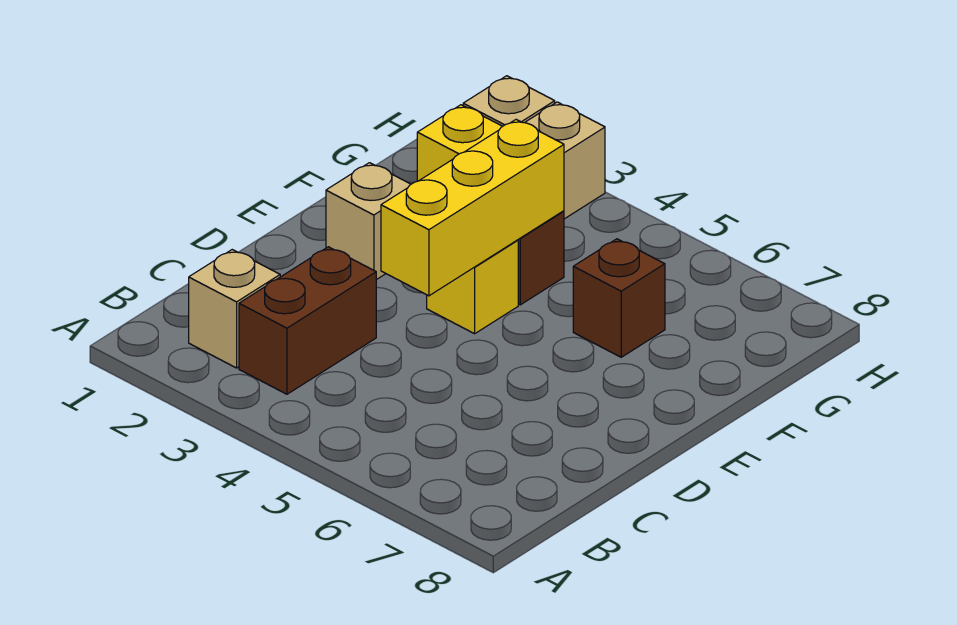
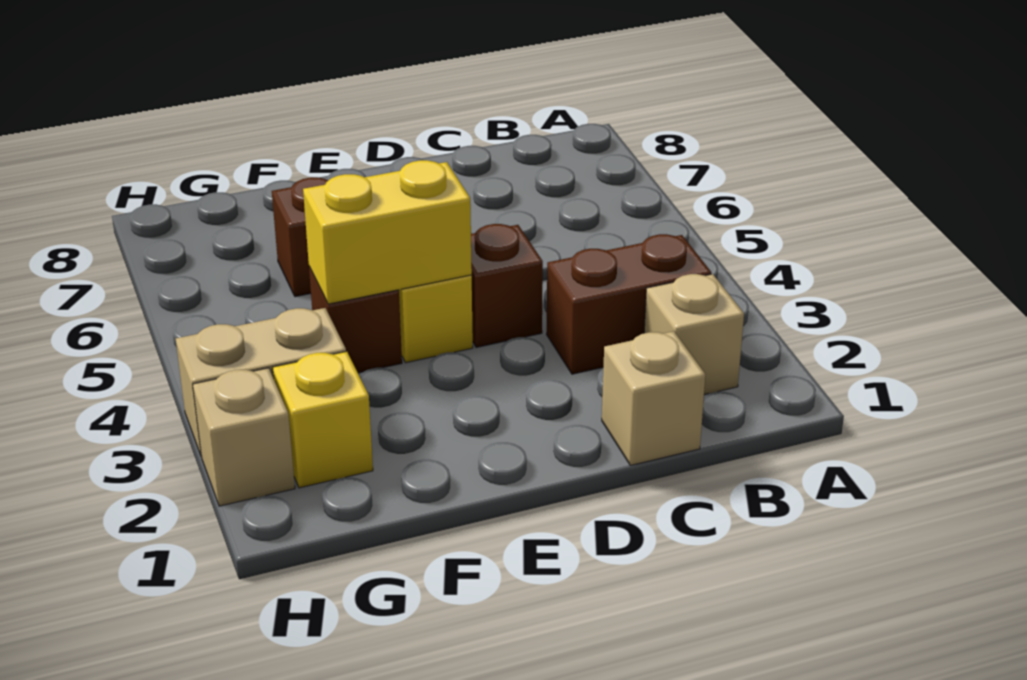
none -> brown brick D4 level 1
yellow brick D4:F4 level 2 -> yellow brick E4:F4 level 2
tan brick E2 level 1 -> tan brick C1 level 1

